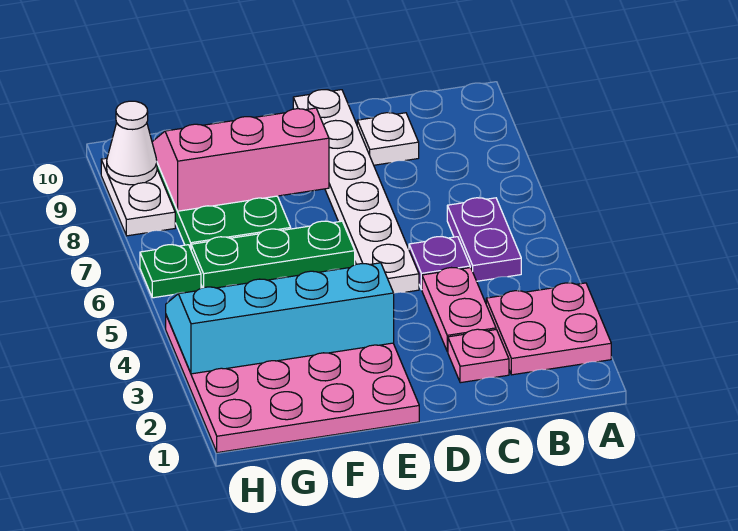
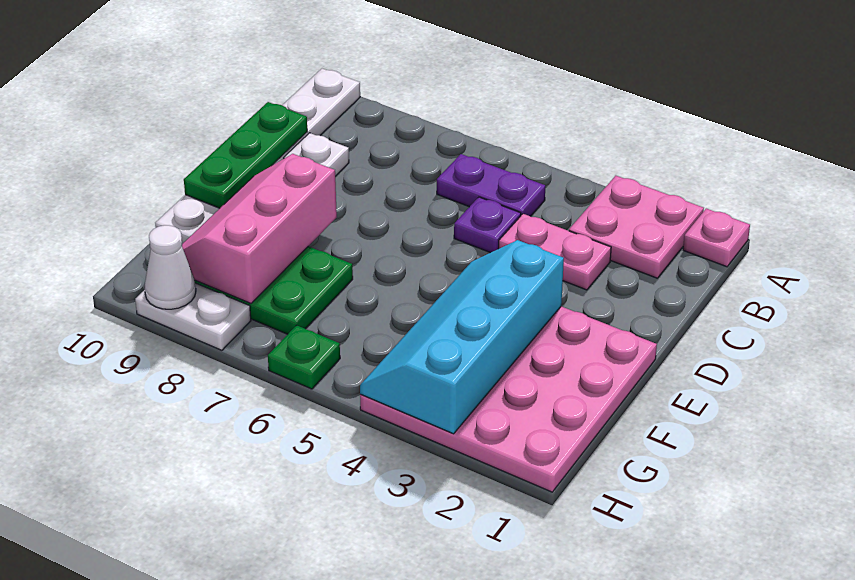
pink plate C2 level 1 -> pink plate A1 level 1
white plate D5:D10 level 1 -> white plate A10:F10 level 1
green plate E6:G6 level 1 -> green plate C10:E10 level 2

